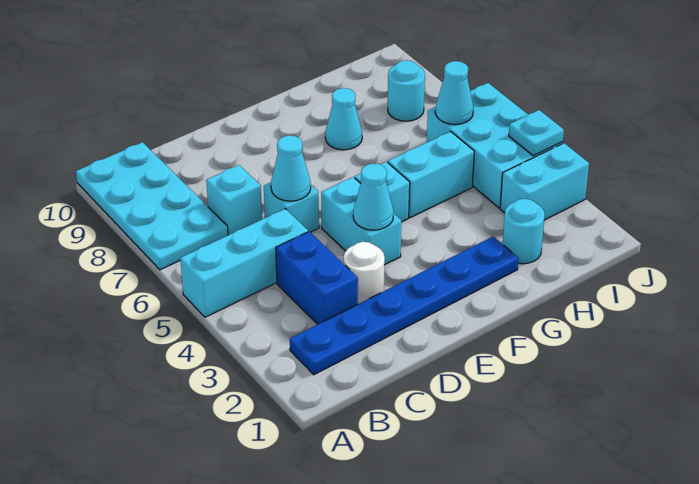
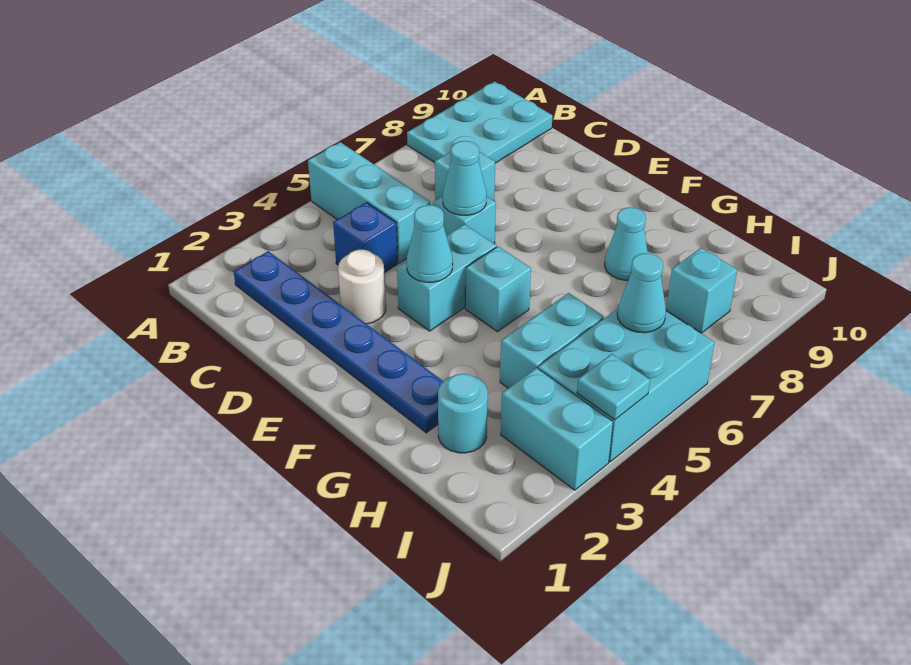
cyan plate A7:B10 level 1 -> cyan plate A8:B10 level 1
blue brick C3:C4 level 1 -> blue brick C4 level 1
cyan brick G5:H5 level 1 -> cyan brick H4:H5 level 1
cyan round brick I8 level 1 -> cyan brick I8 level 1

